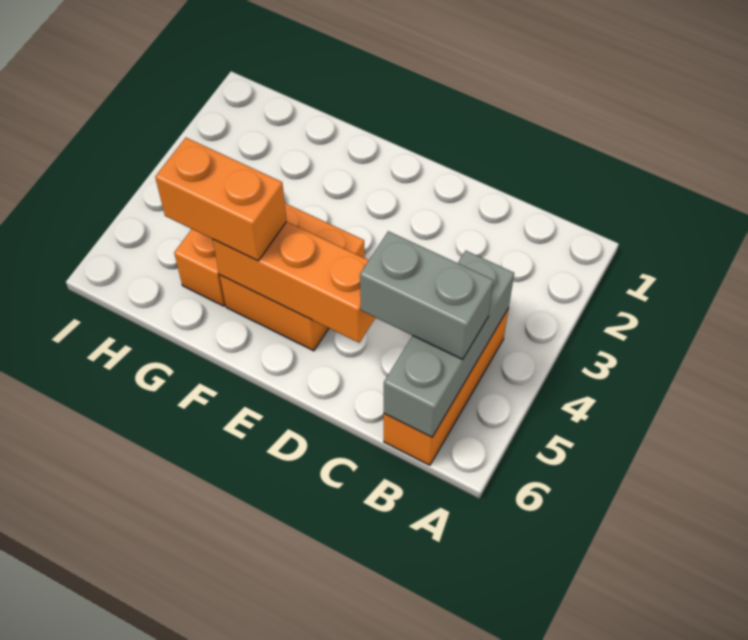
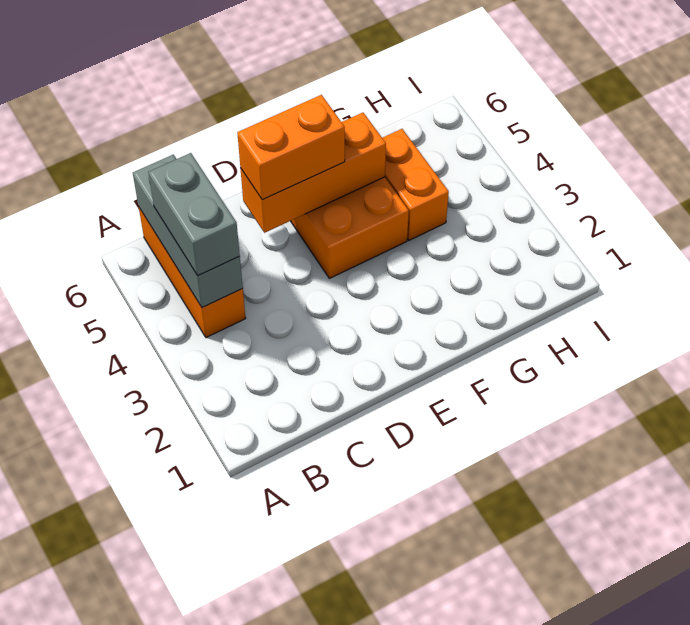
grey brick B5:C5 level 3 -> grey brick B4:B5 level 3
orange brick F5:G5 level 3 -> orange brick D5:E5 level 3

